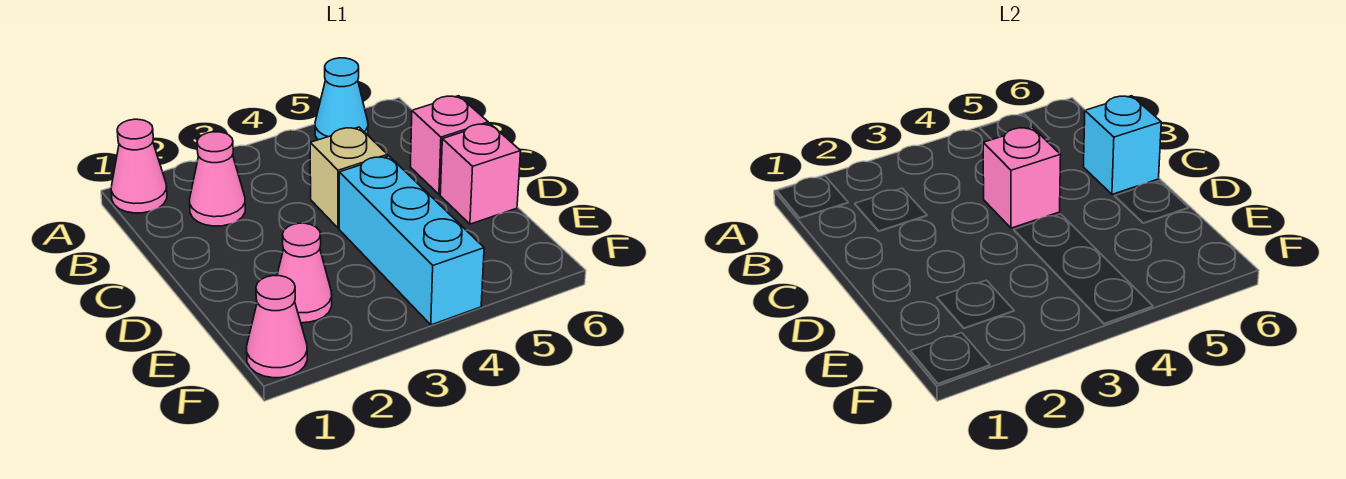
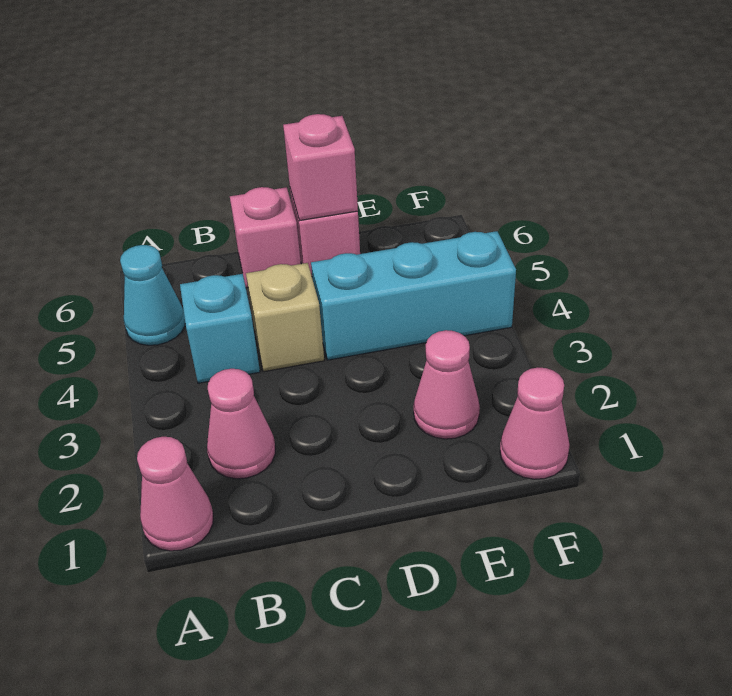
pink brick C4 level 2 -> pink brick D6 level 2
cyan brick C6 level 2 -> cyan brick B4 level 1

